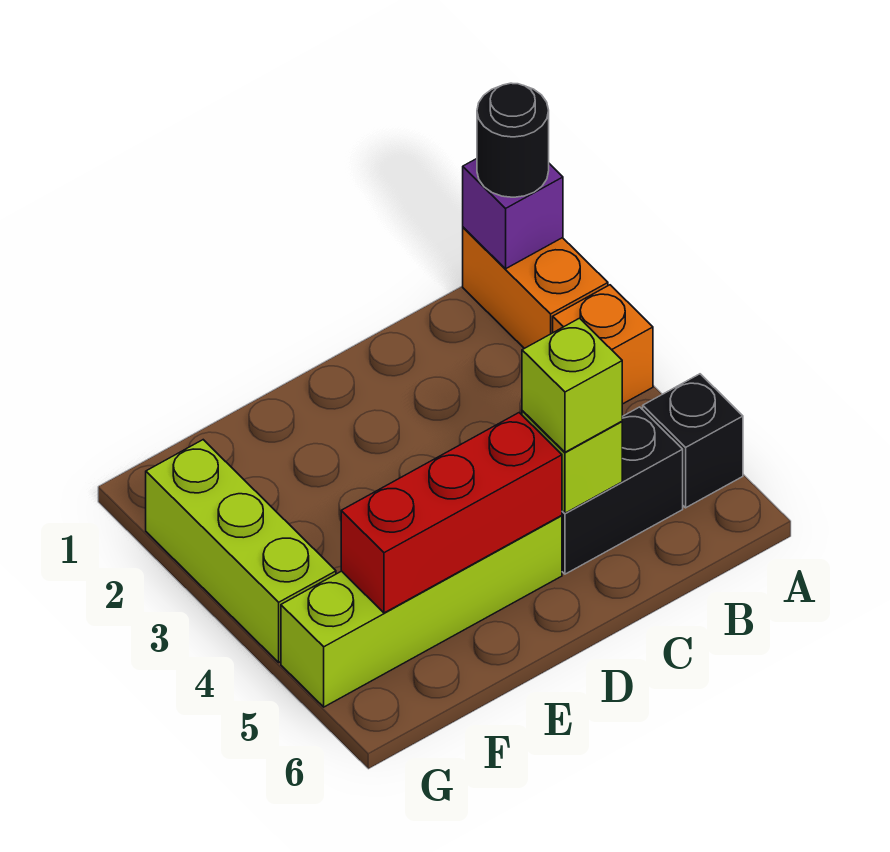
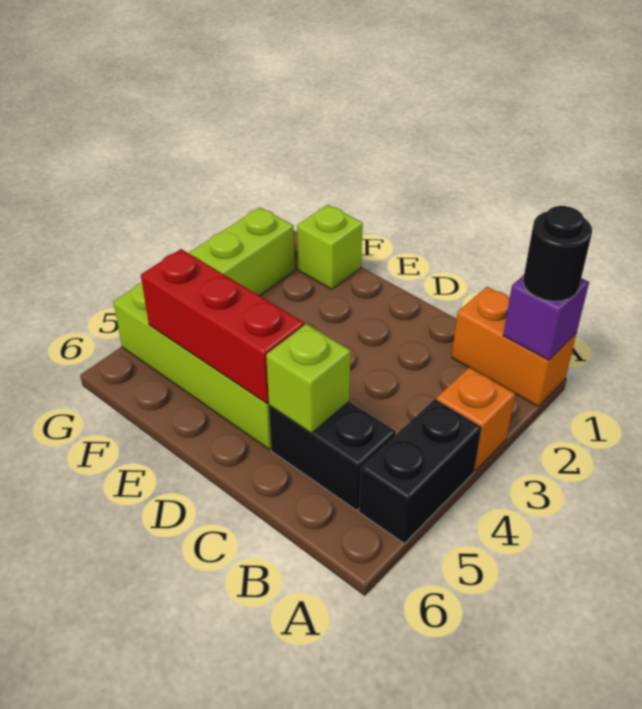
orange brick A1:A2 level 1 -> orange brick A1:B1 level 1
black brick A5 level 1 -> black brick A4:A5 level 1
lime brick C5 level 3 -> lime brick F1 level 1

